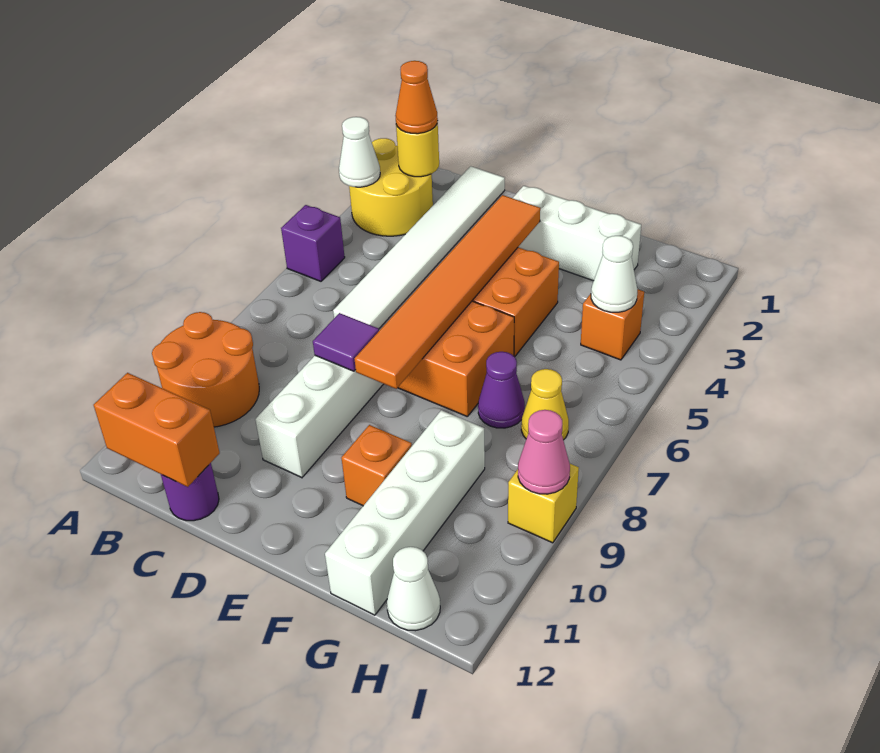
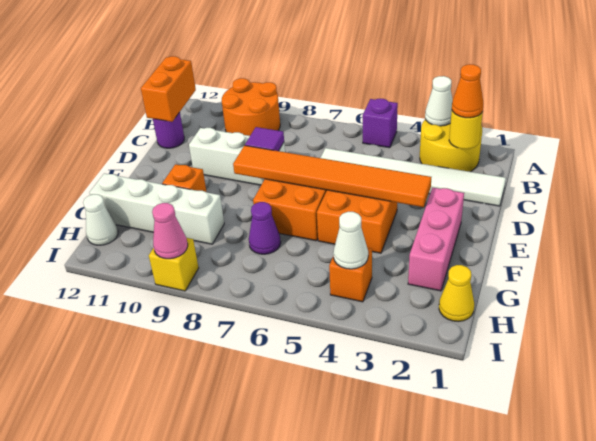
white brick E2:G2 level 1 -> pink brick E2:G2 level 1
yellow cone H7 level 1 -> yellow cone H1 level 1

